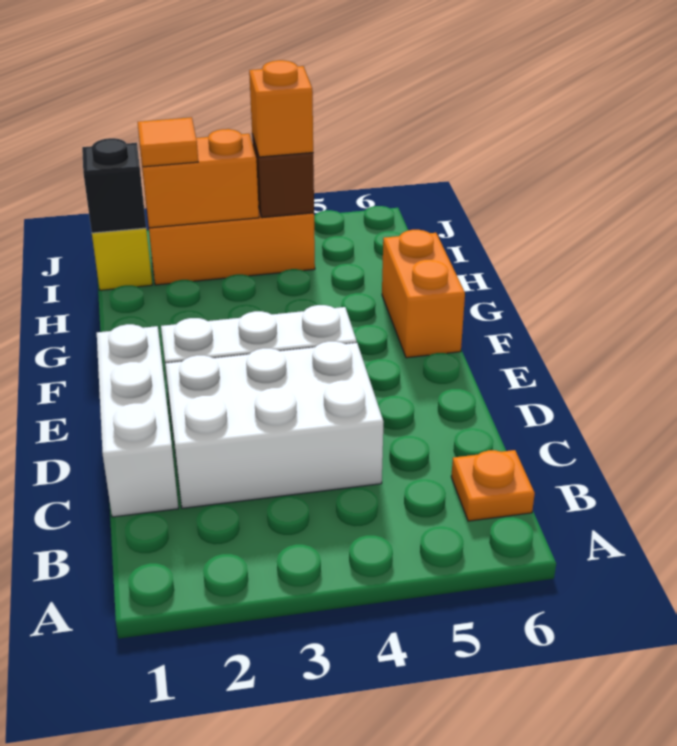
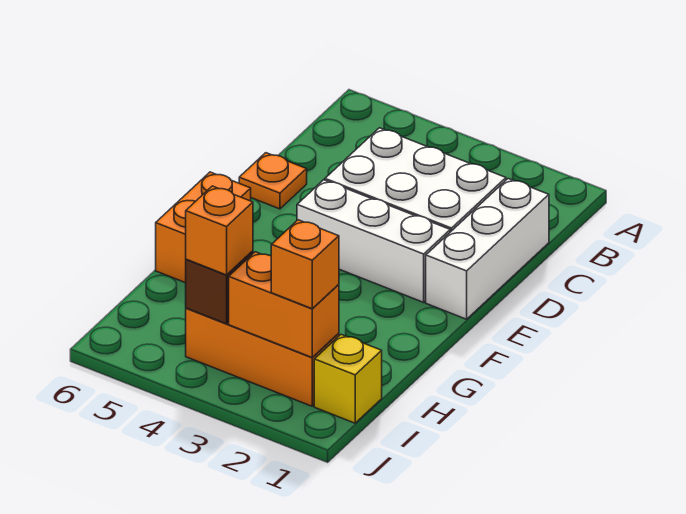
orange plate B6 level 1 -> orange plate D6 level 1
black brick I1 level 2 -> none
orange tile I2 level 3 -> orange brick I2 level 3

